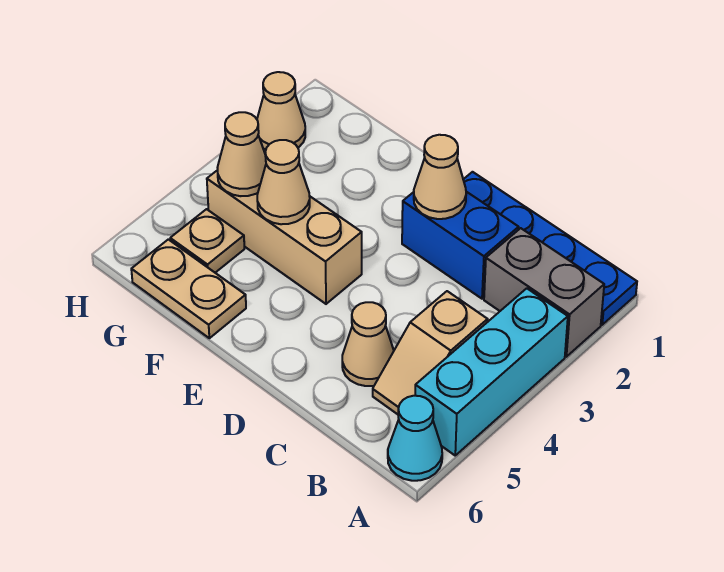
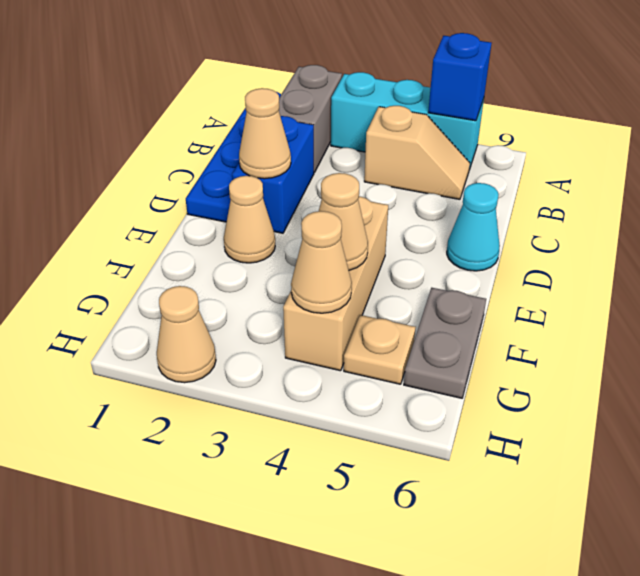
none -> blue brick A5 level 2
cyan cone A6 level 1 -> cyan cone D6 level 1
tan cone C5 level 1 -> tan cone E2 level 1
tan plate F6:G6 level 1 -> grey plate F6:G6 level 1

